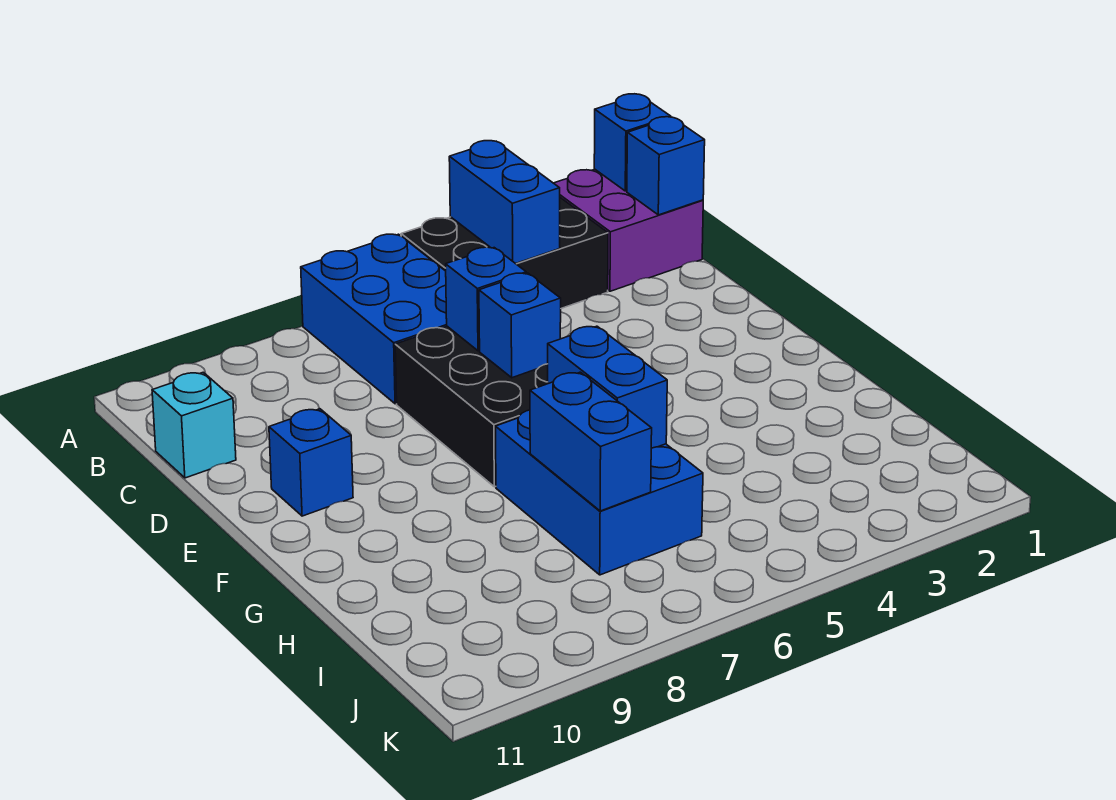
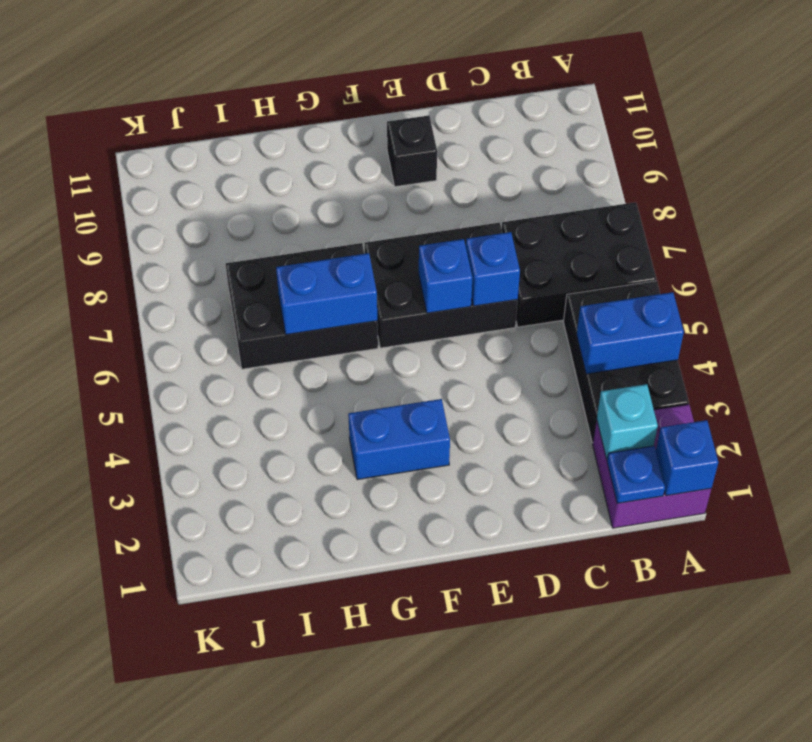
blue brick A6:C7 level 1 -> black brick A6:C7 level 1
blue brick B1 level 2 -> blue plate B1 level 2
cyan brick C11 level 1 -> cyan brick B2 level 2
blue brick E10 level 1 -> black brick E10 level 1
blue brick G6:I7 level 1 -> black brick G6:I7 level 1
blue brick H7:I7 level 2 -> blue brick F3:G3 level 1

